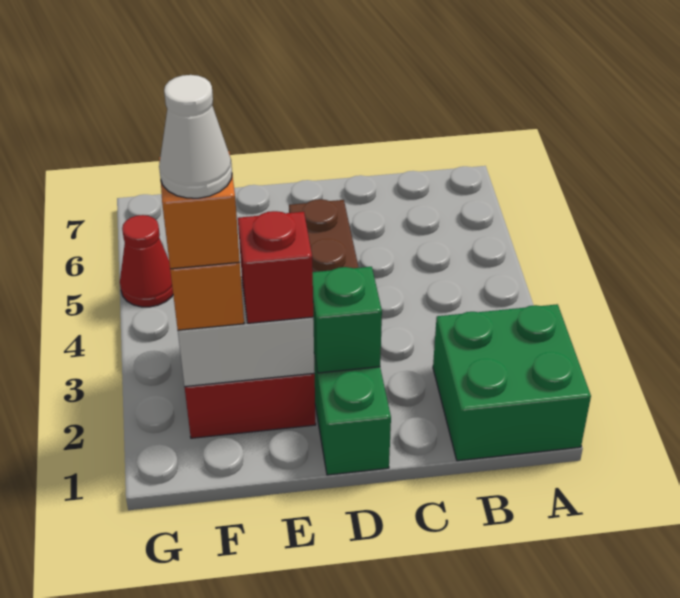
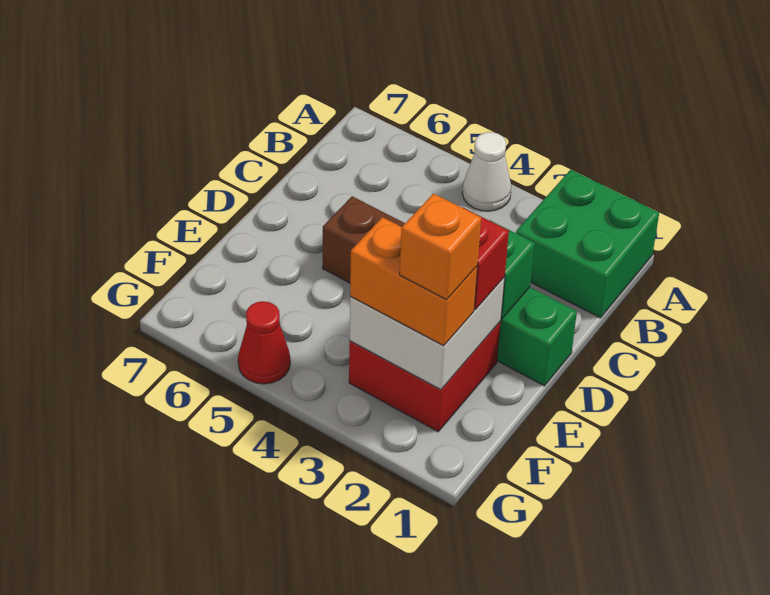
white cone F2 level 5 -> white cone A4 level 1

